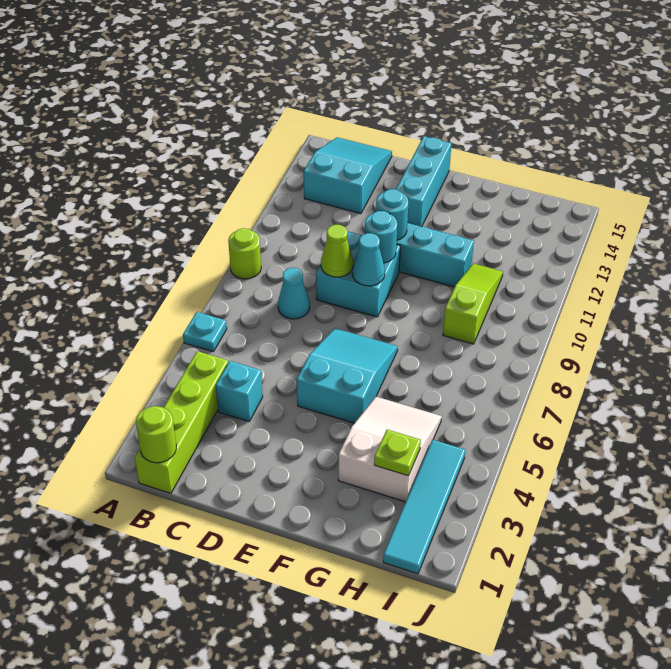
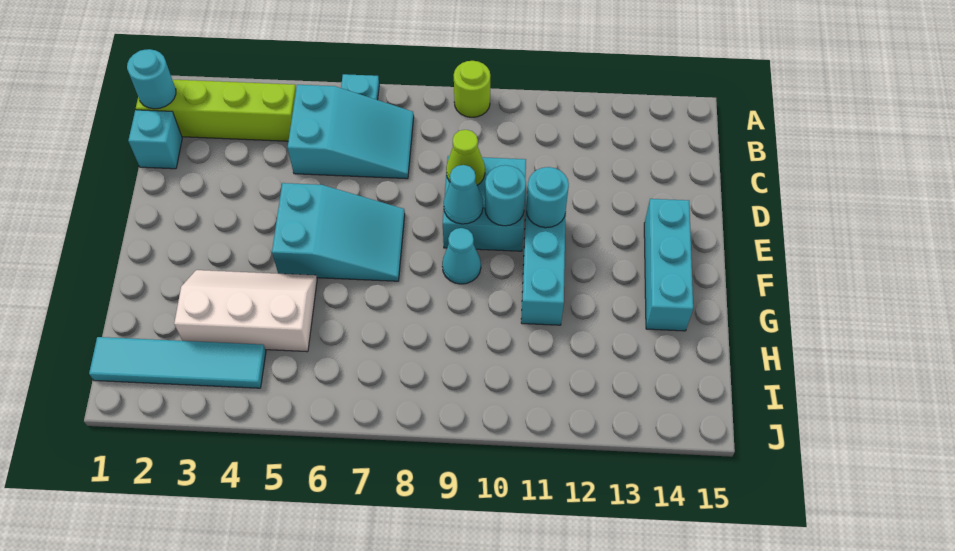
lime round brick B1 level 2 -> cyan round brick B1 level 2
cyan slope B13:C15 level 1 top 13 -> cyan slope B5:C7 level 1 top 5
cyan brick C4 level 1 -> cyan brick C1 level 1
cyan cone C8 level 1 -> cyan cone F9 level 1
cyan brick E13:E15 level 1 -> cyan brick E14:G14 level 1
white slope G3:H5 level 1 top 3 -> white slope G3:H5 level 1 top H
lime plate H3 level 2 -> none
lime slope H9:H11 level 1 top 9 -> none

